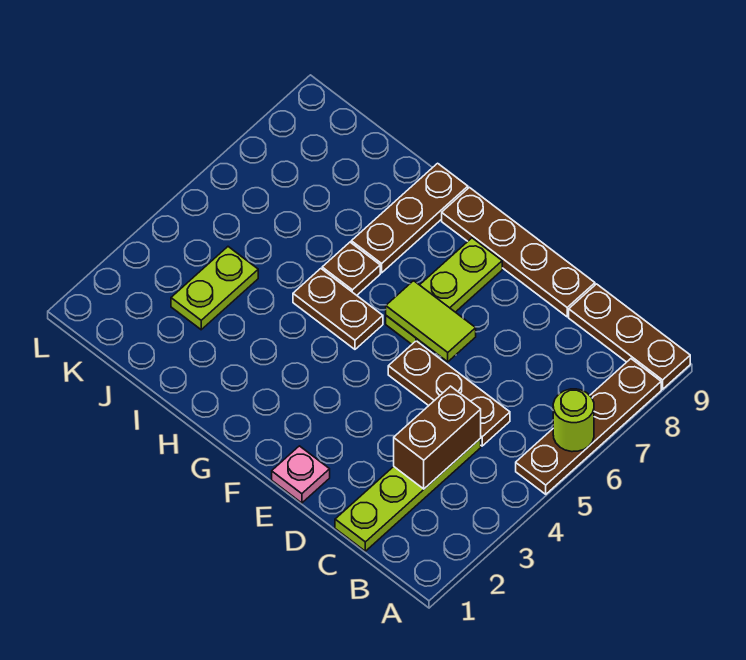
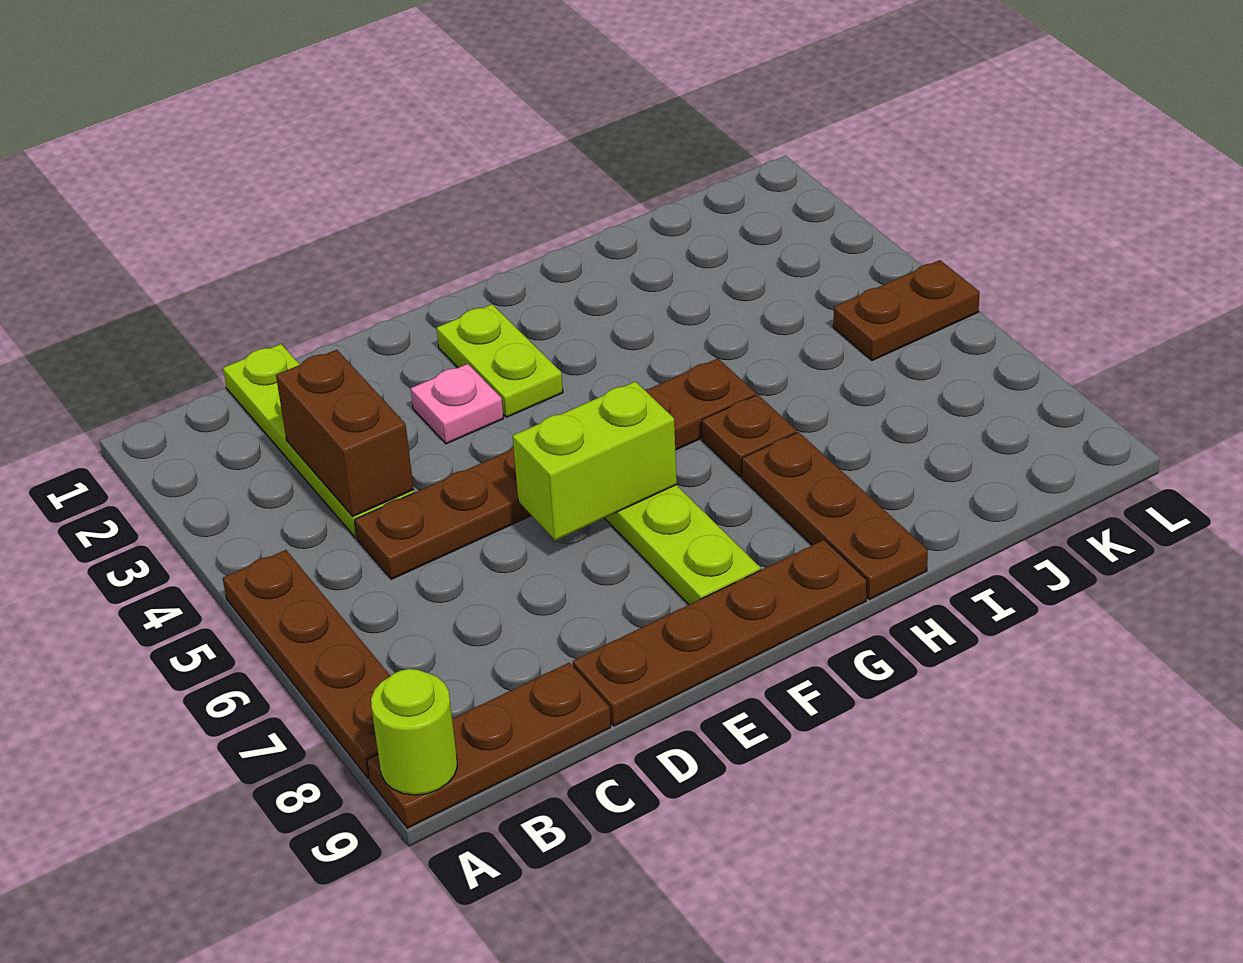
lime round brick A6 level 2 -> lime round brick A9 level 2
pink plate E1 level 1 -> pink plate E3 level 1
lime tile E6:F6 level 2 -> lime brick E6:F6 level 2
lime plate J3:J4 level 1 -> lime plate F2:F3 level 1
none -> brown plate K5:L5 level 1

